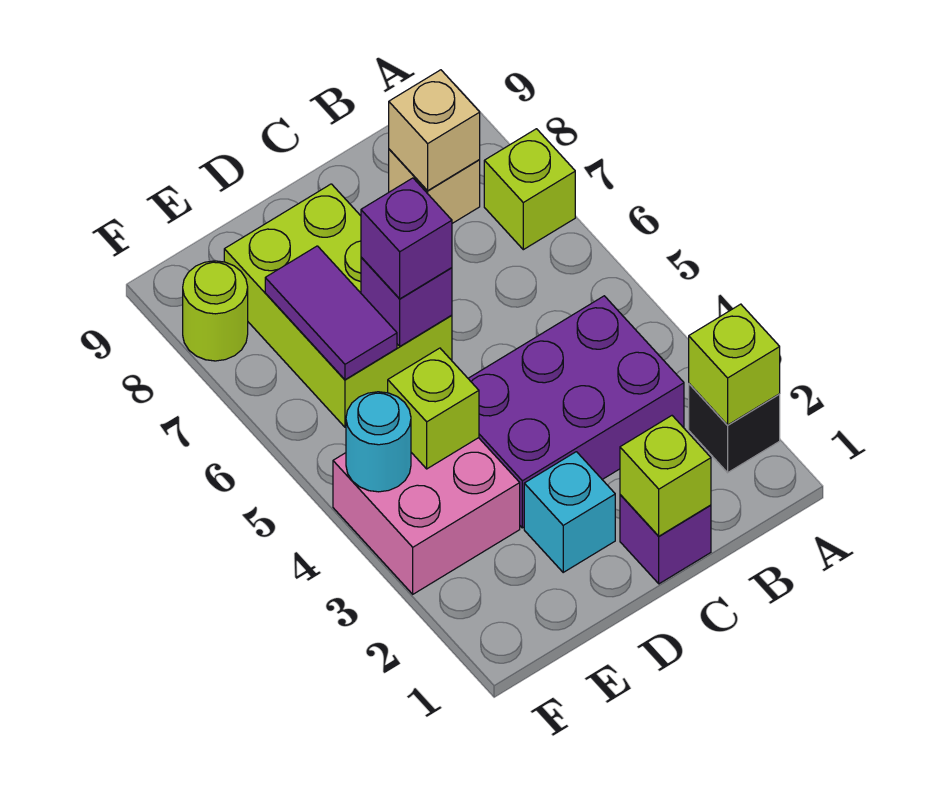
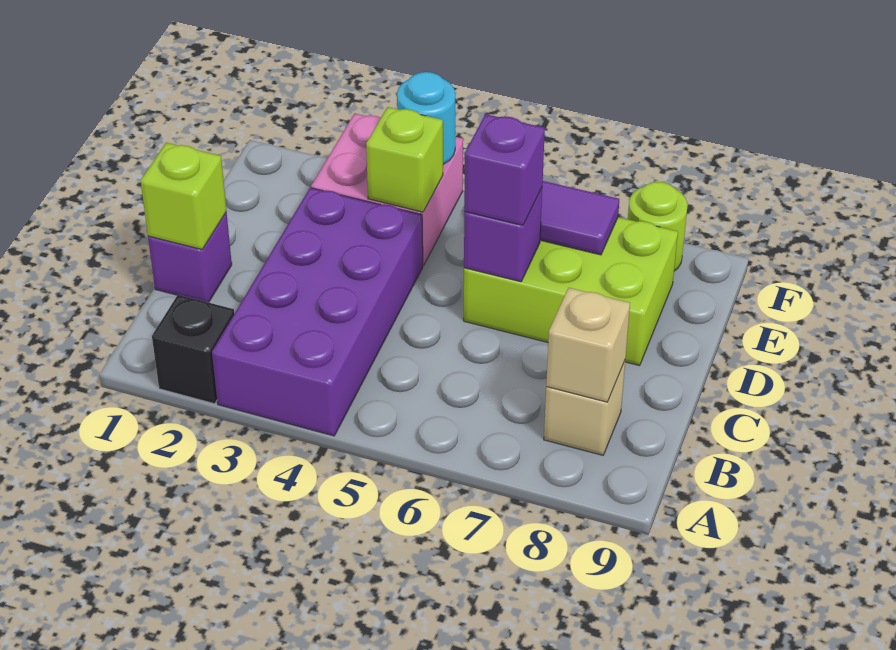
lime brick A2 level 2 -> none
lime brick A7 level 1 -> none
purple brick B3:D4 level 1 -> purple brick A3:D4 level 1
cyan brick D2 level 1 -> none

